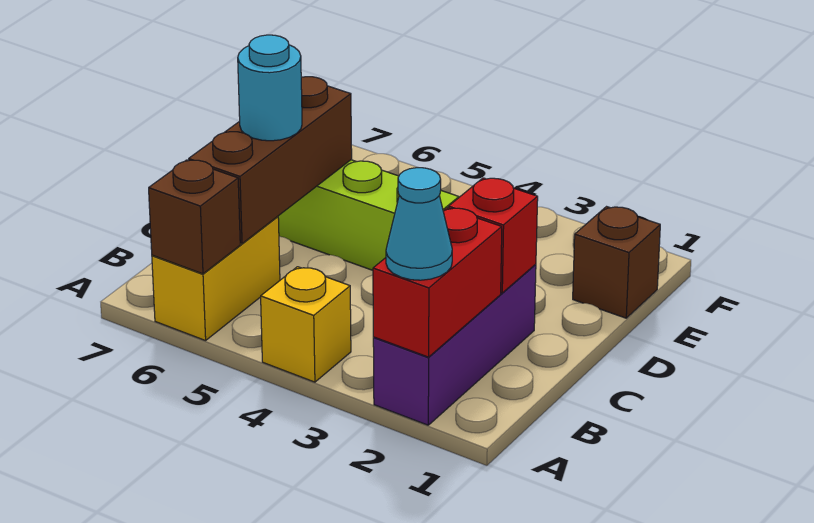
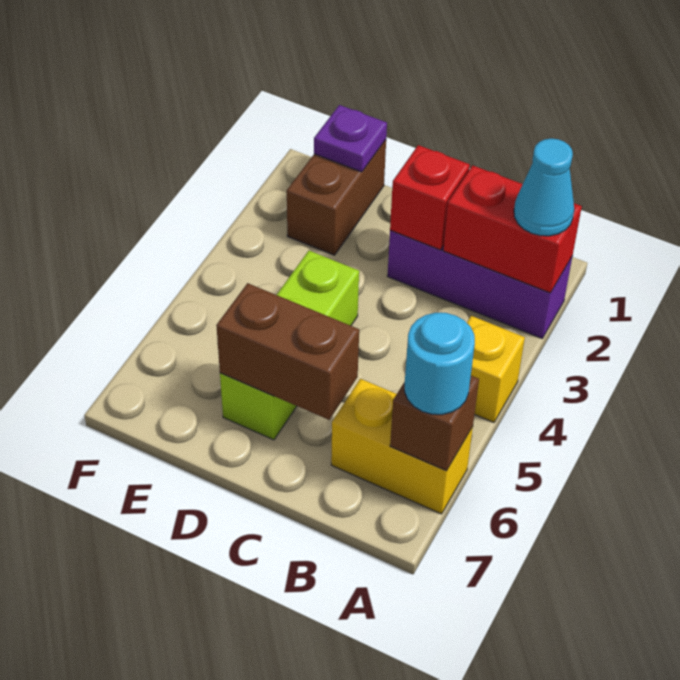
brown brick B6:D6 level 2 -> brown brick C6:D6 level 2
cyan round brick C6 level 3 -> cyan round brick A6 level 3
brown brick E1 level 1 -> brown brick E1:E2 level 1
none -> purple plate E1 level 2

